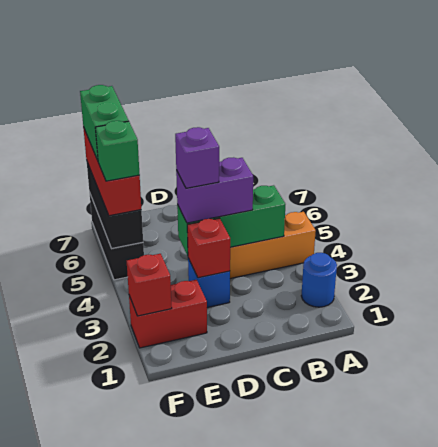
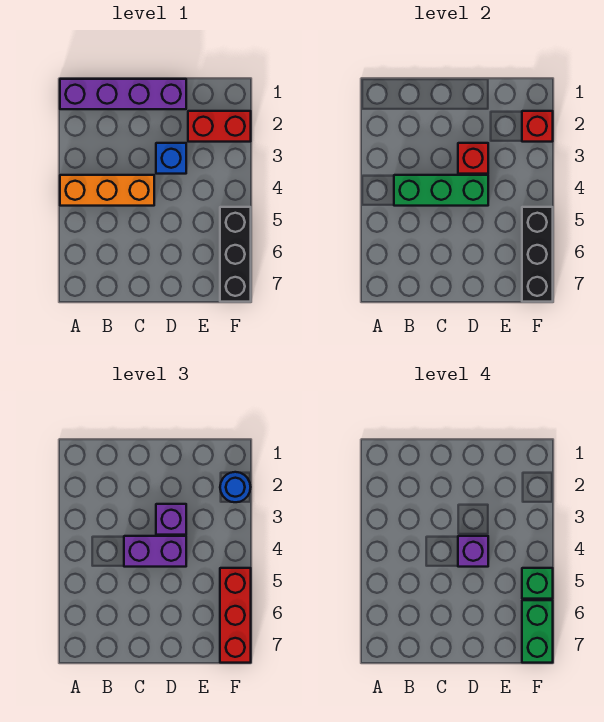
none -> purple brick A1:D1 level 1
blue round brick A2 level 1 -> blue round brick F2 level 3
none -> purple brick D3 level 3

